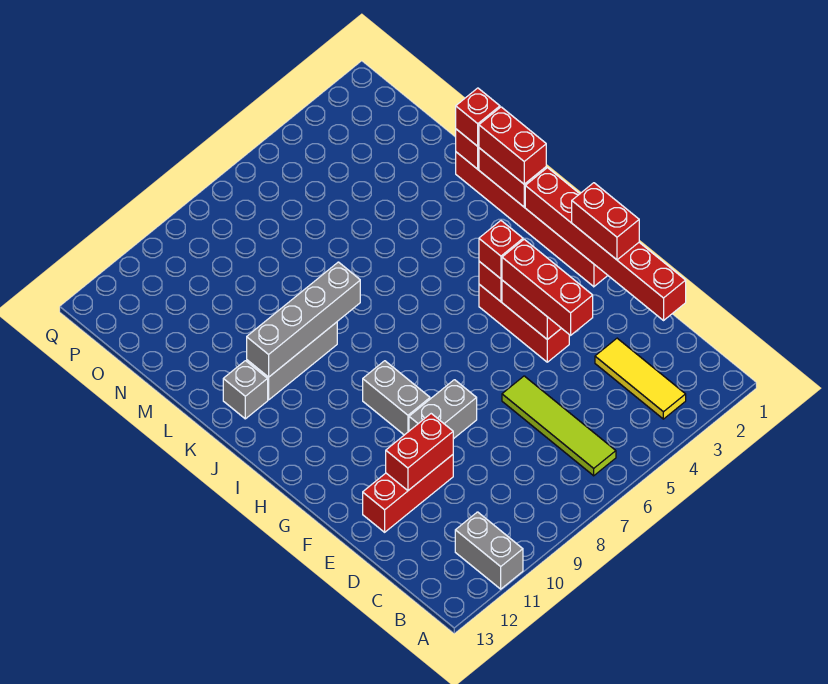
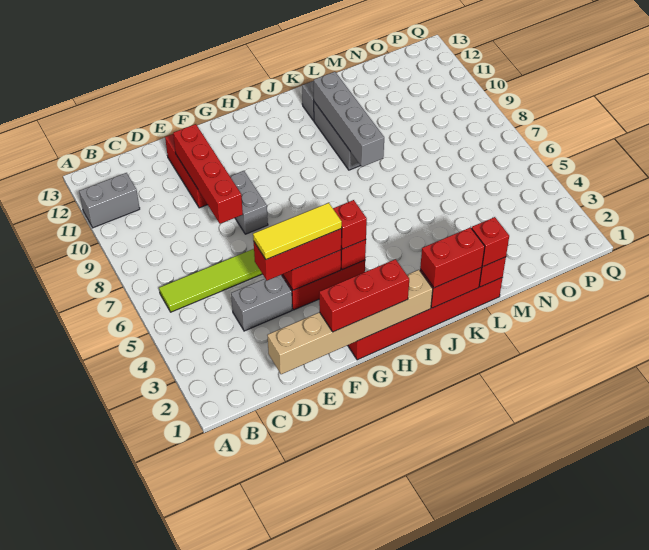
yellow tile B3:D3 level 1 -> yellow tile E4:G4 level 4
red brick D1:I1 level 2 -> tan brick D1:I1 level 2
red brick E10:E11 level 2 -> red brick E8:E11 level 2
red brick F1:G1 level 3 -> red brick F1:H1 level 3
grey brick G9:H9 level 1 -> grey brick D4:E4 level 1

